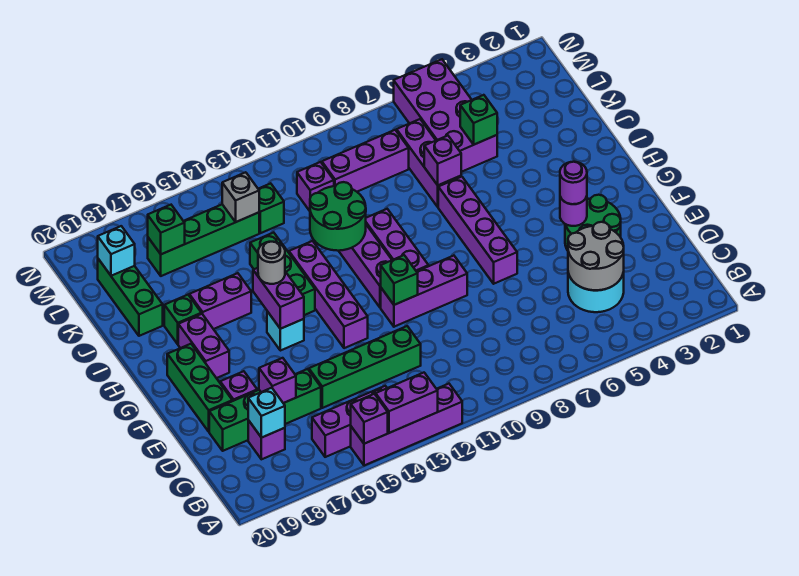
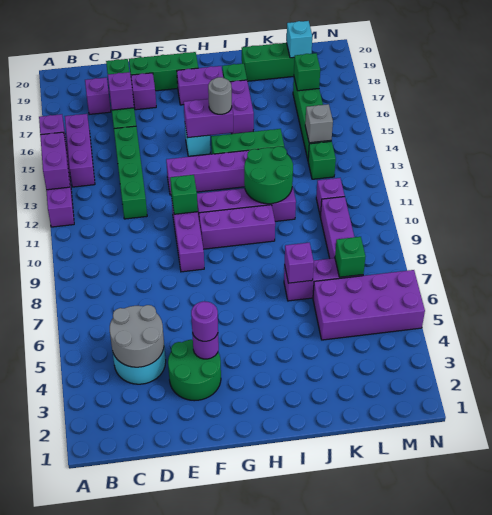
cyan brick C18 level 2 -> none
purple brick F7:I7 level 1 -> none
green brick K5 level 2 -> green brick L7 level 2

